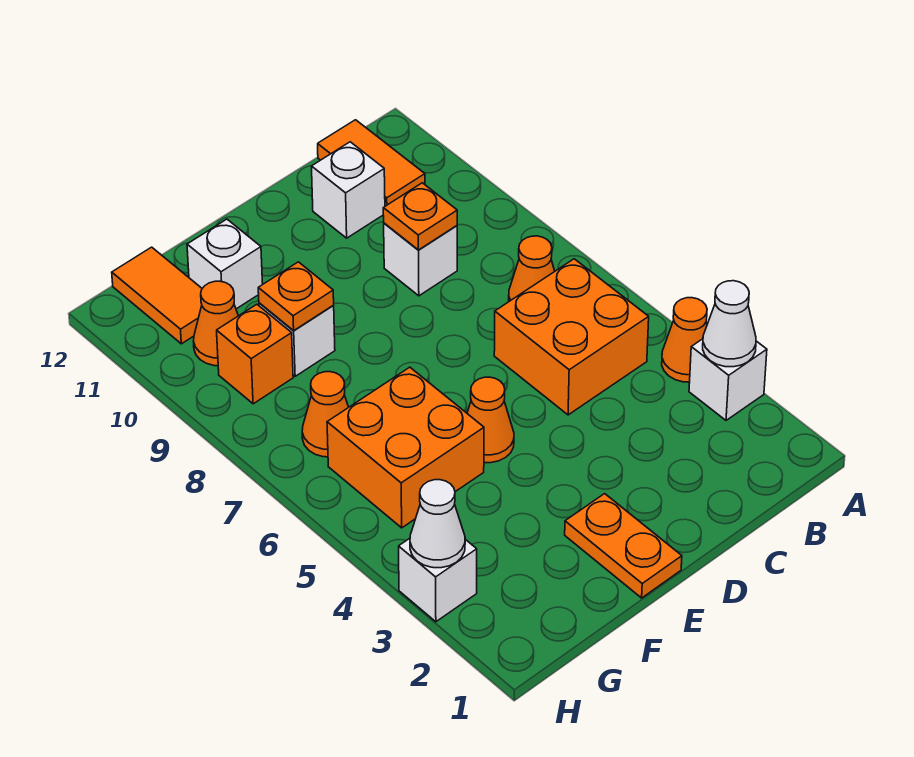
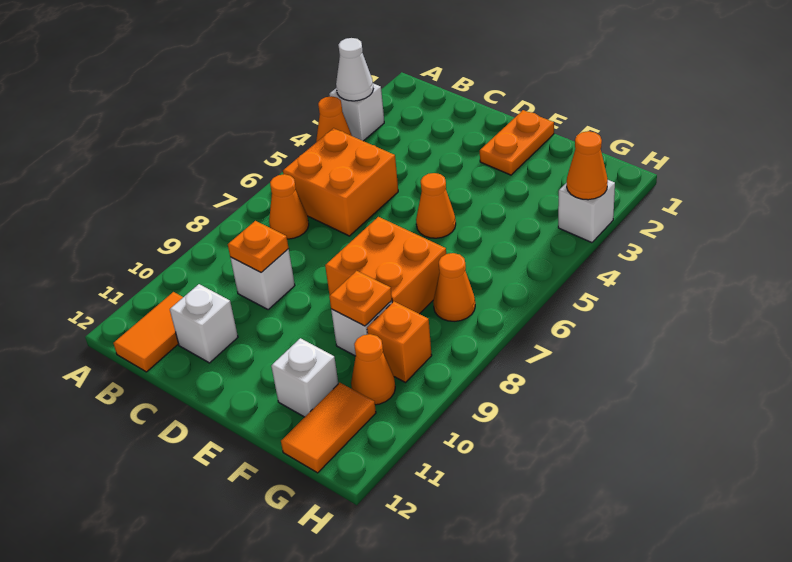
orange brick F5:G6 level 1 -> orange brick E7:F8 level 1
white cone H3 level 2 -> orange cone H3 level 2

